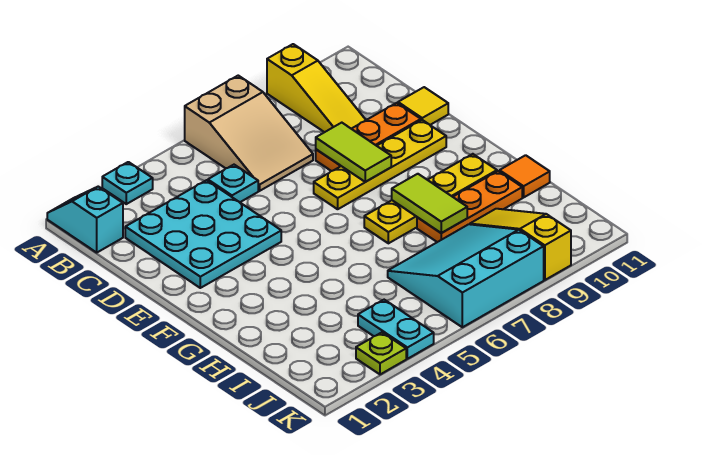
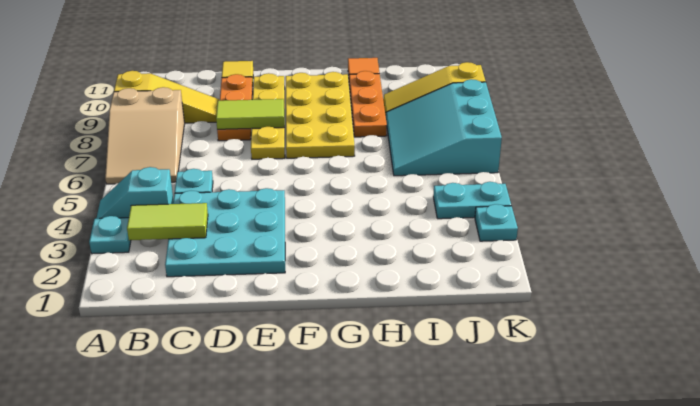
cyan slope A1:B1 level 1 top B -> cyan slope A4:B4 level 1 top B
tan slope A6:C7 level 1 top A -> tan slope A6:B8 level 1 top 8
yellow plate G7:G10 level 1 -> yellow plate F7:G10 level 1
lime tile G8:H8 level 2 -> lime tile B3:C3 level 2
lime plate K3 level 1 -> cyan plate K3 level 1

